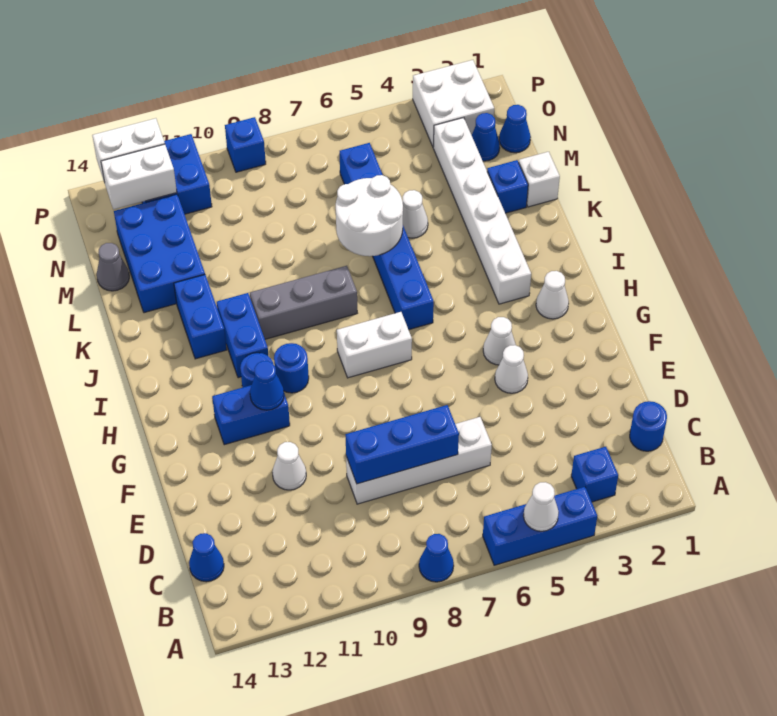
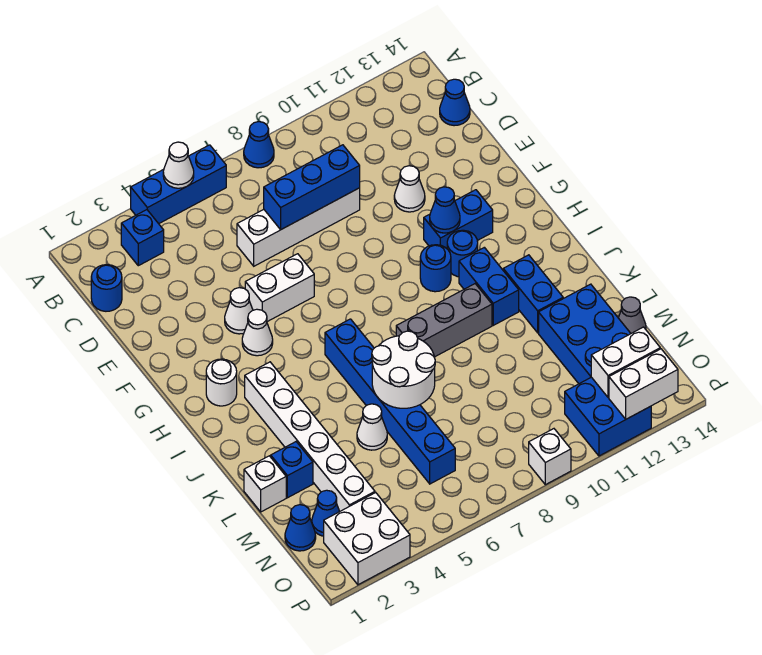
white cone H2 level 1 -> white round brick H2 level 1
white brick H7:H8 level 1 -> white brick F5:F6 level 1
blue brick P9 level 1 -> white brick P9 level 1

